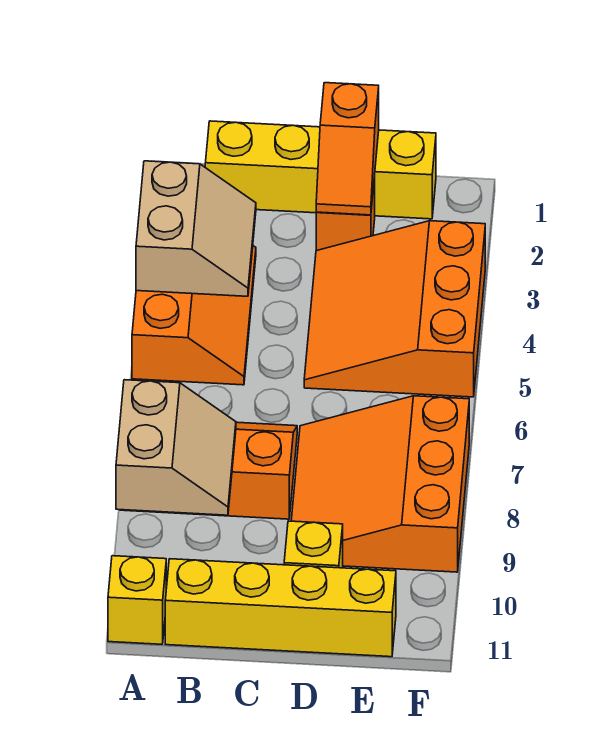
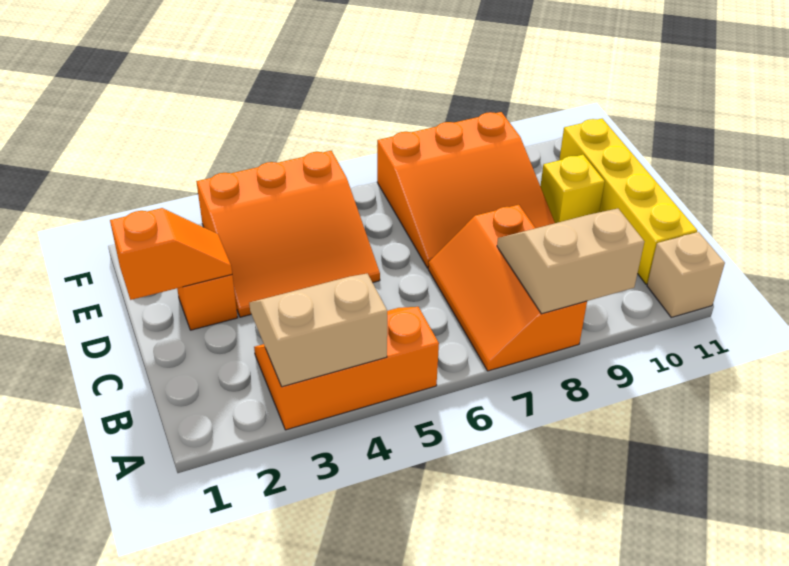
yellow brick A11 level 1 -> tan brick A11 level 1
yellow brick B1:E1 level 1 -> none

